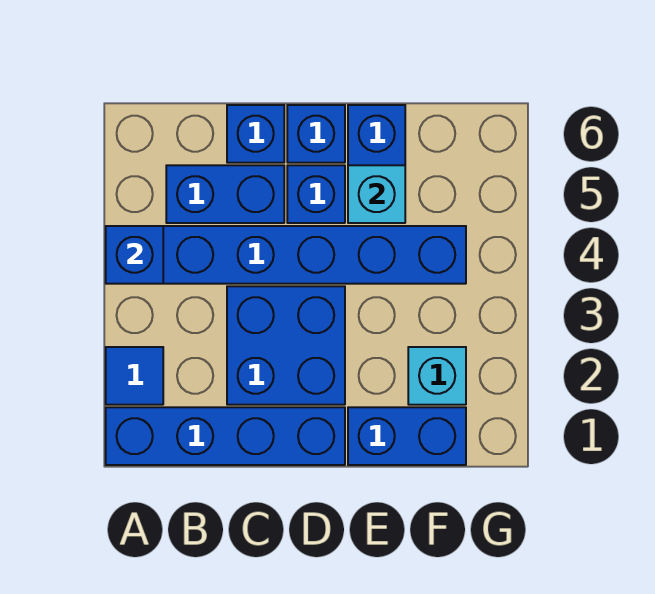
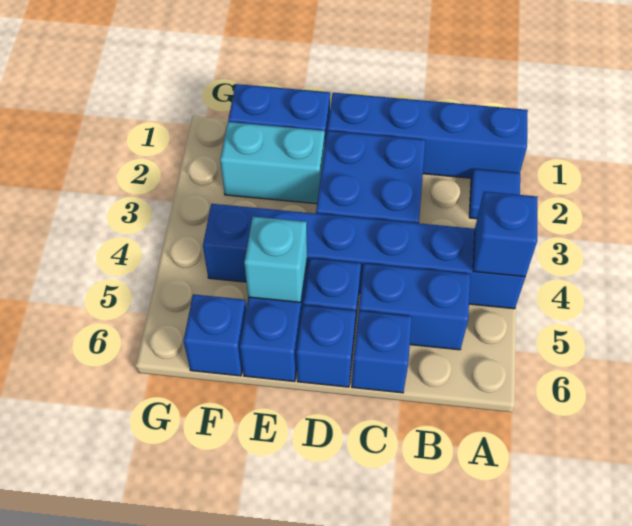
cyan brick F2 level 1 -> cyan brick E2:F2 level 1
none -> blue brick F6 level 1

